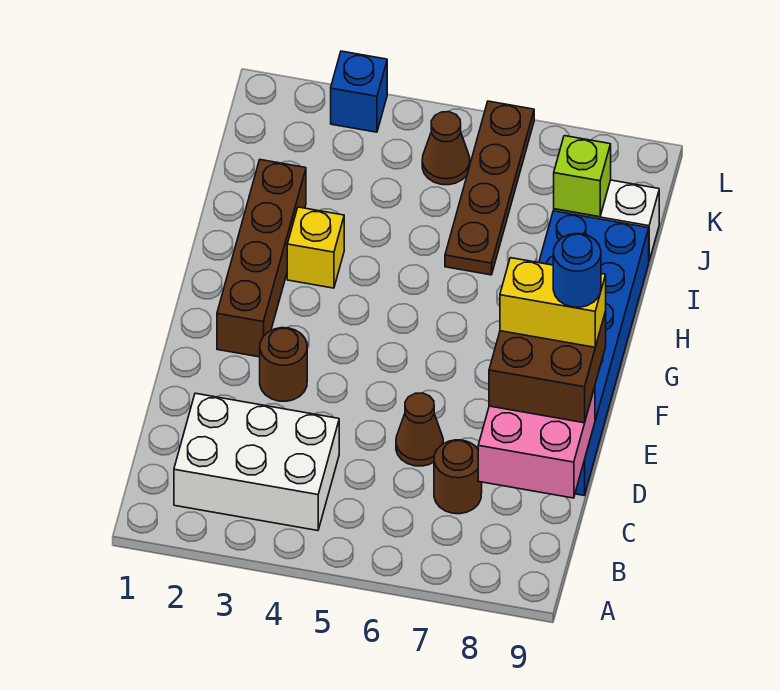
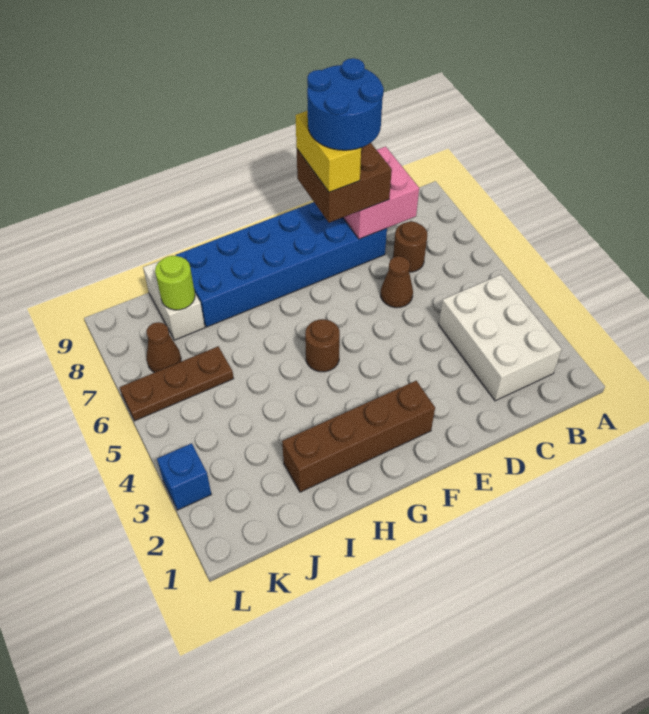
brown round brick E3 level 1 -> brown round brick G5 level 1
blue round brick E9 level 5 -> blue round brick D8:E9 level 5
yellow brick H3 level 1 -> none
brown plate I6:L6 level 1 -> brown plate J6:L6 level 1
lime brick J8 level 2 -> lime round brick J8 level 2
brown cone K5 level 1 -> brown cone K7 level 1

